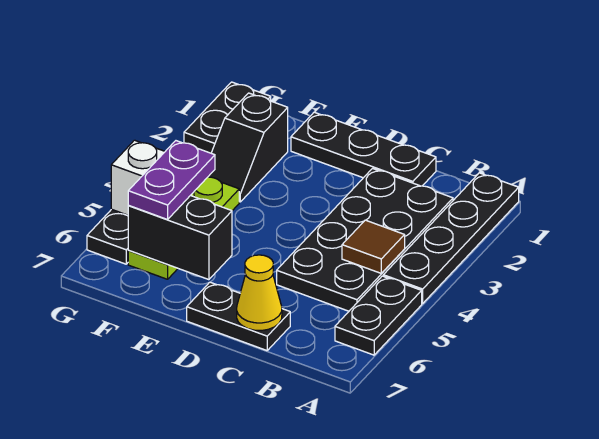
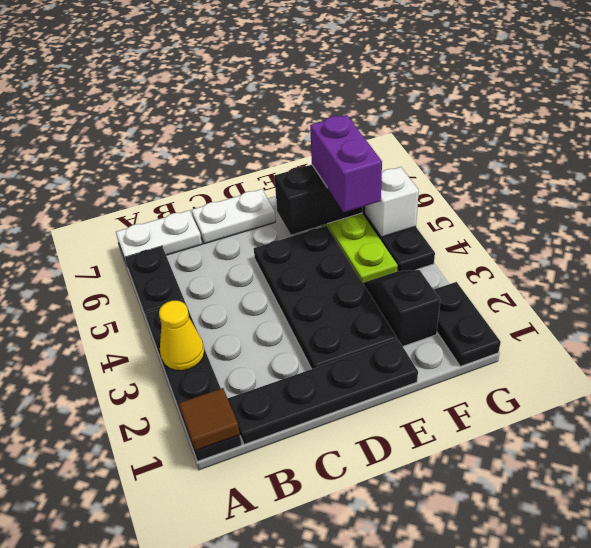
none -> white plate A7:B7 level 1
black plate B2:C5 level 1 -> black plate D2:E5 level 1
brown tile B4 level 2 -> brown tile A1 level 2
black plate C1:E1 level 1 -> black plate B1:E1 level 1
black plate C7:D7 level 1 -> white plate C7:D7 level 1
yellow cone C7 level 2 -> yellow cone A3 level 2
purple plate F5:F6 level 3 -> purple brick F5:F6 level 3

